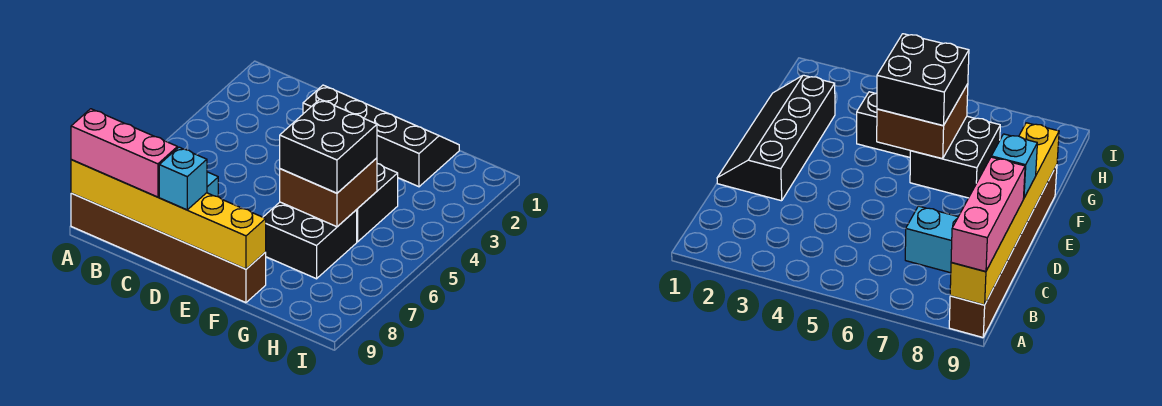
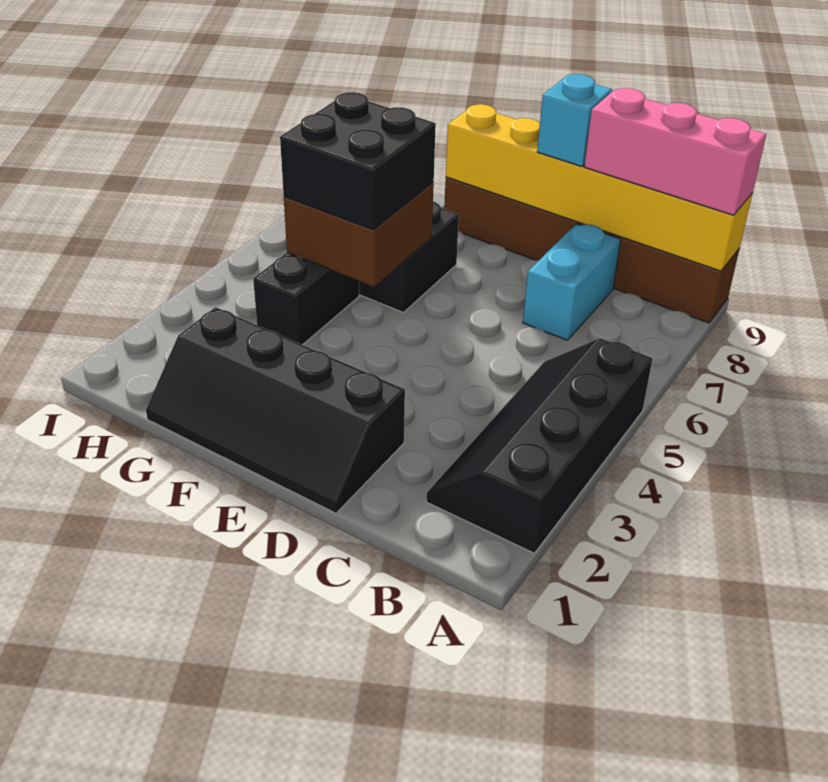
none -> black slope A2:B5 level 1 top A

